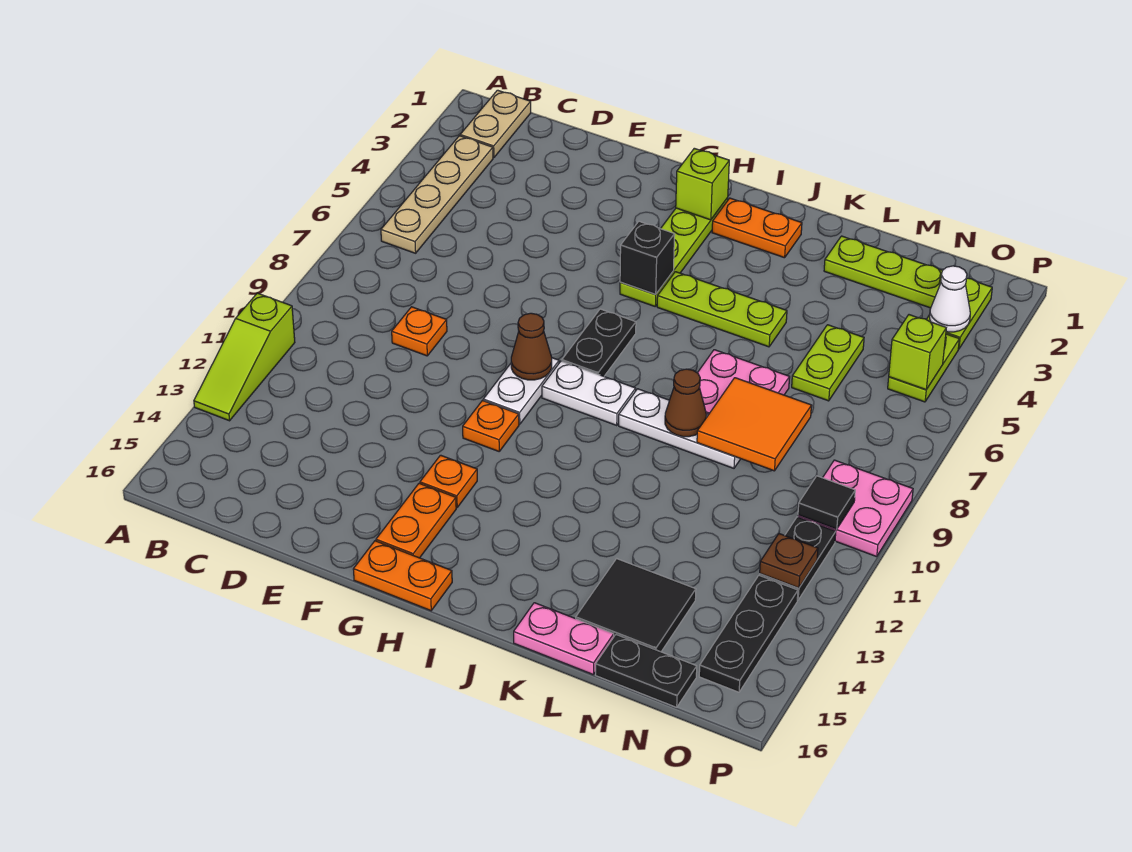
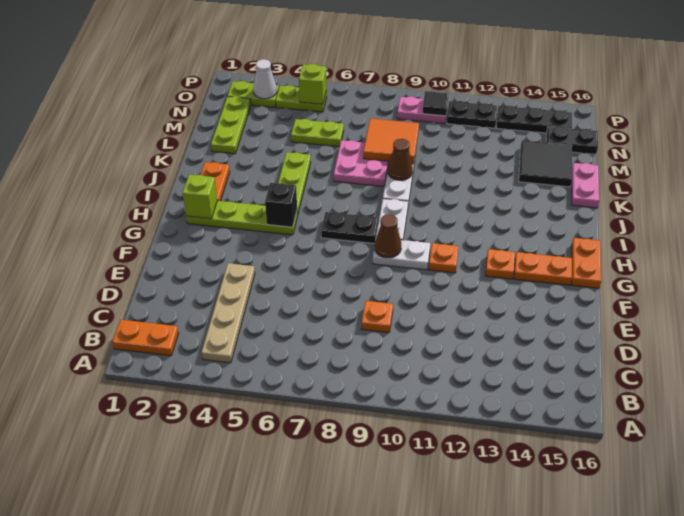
lime slope A11:A13 level 1 top 11 -> none
tan plate B1:B2 level 1 -> orange plate B1:B2 level 1
tan plate B3:B6 level 1 -> tan plate B4:E4 level 1
black plate M16:N16 level 1 -> black plate N15:N16 level 1
pink plate O9:P10 level 1 -> pink plate O9:O10 level 1
brown plate O12 level 2 -> none

